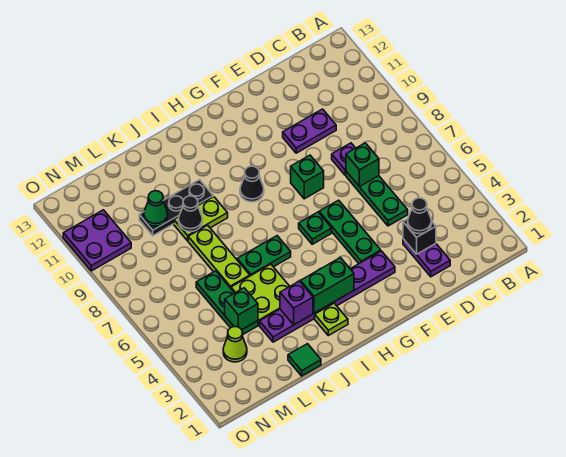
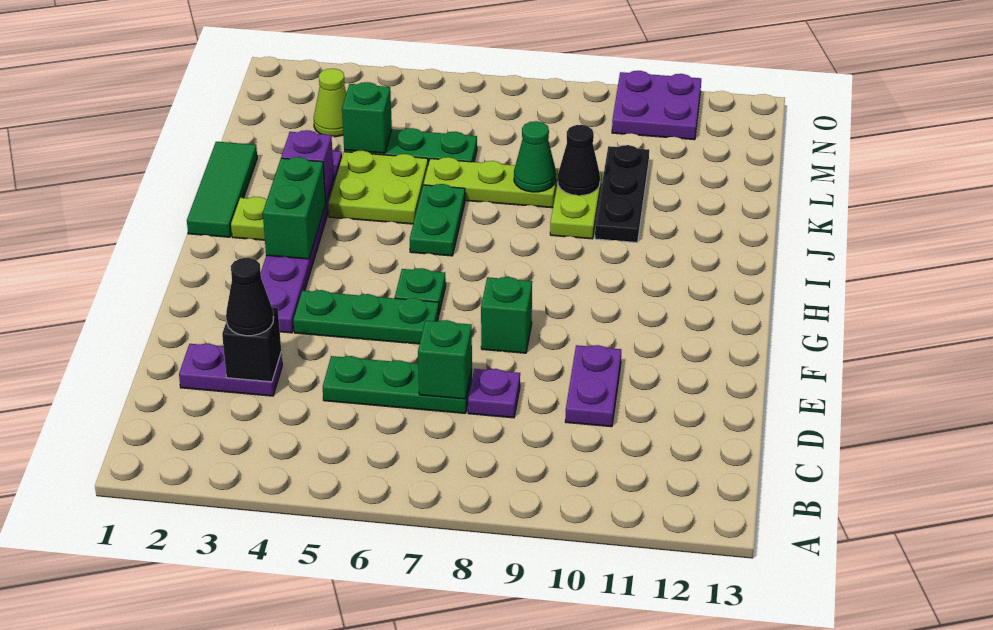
black cone H9 level 1 -> none
green tile K1 level 1 -> green tile I1:K1 level 1
green cone L10 level 2 -> green cone K8 level 2

